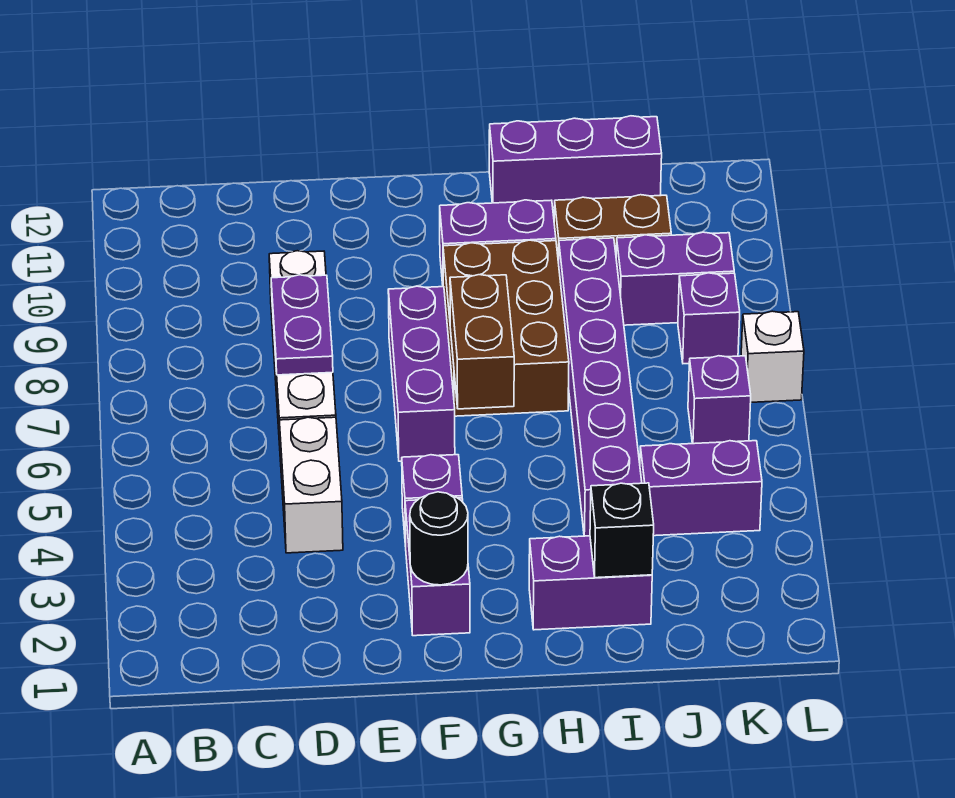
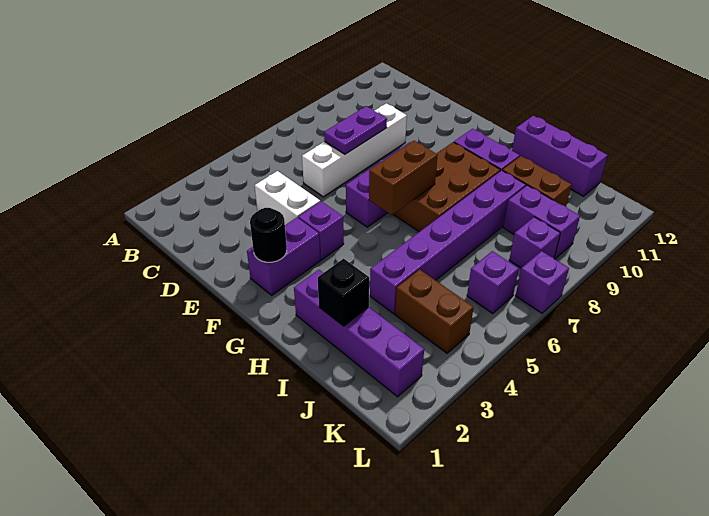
white brick D4:D5 level 1 -> white brick D4:E4 level 1
purple brick H2:I2 level 1 -> purple brick H2:K2 level 1
purple brick J4:K4 level 1 -> brown brick J4:K4 level 1
white brick L7 level 1 -> purple brick L7 level 1

